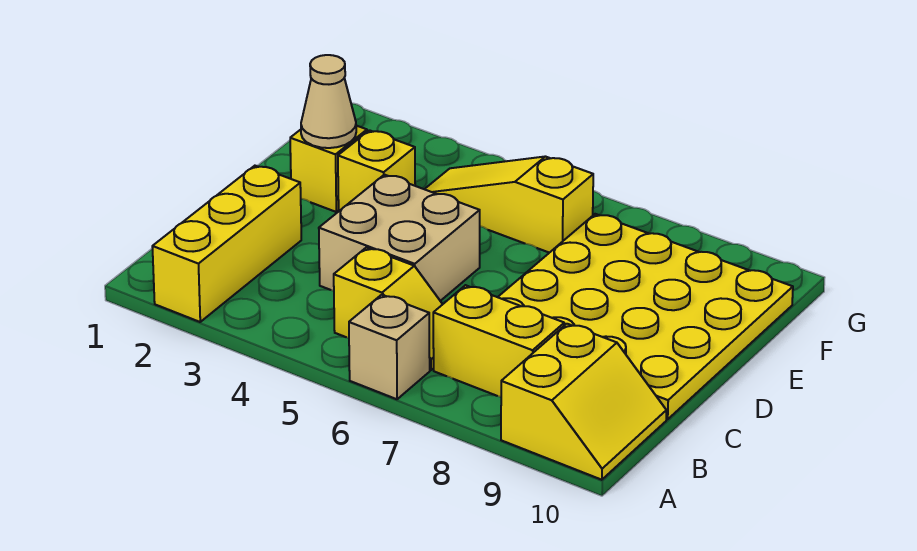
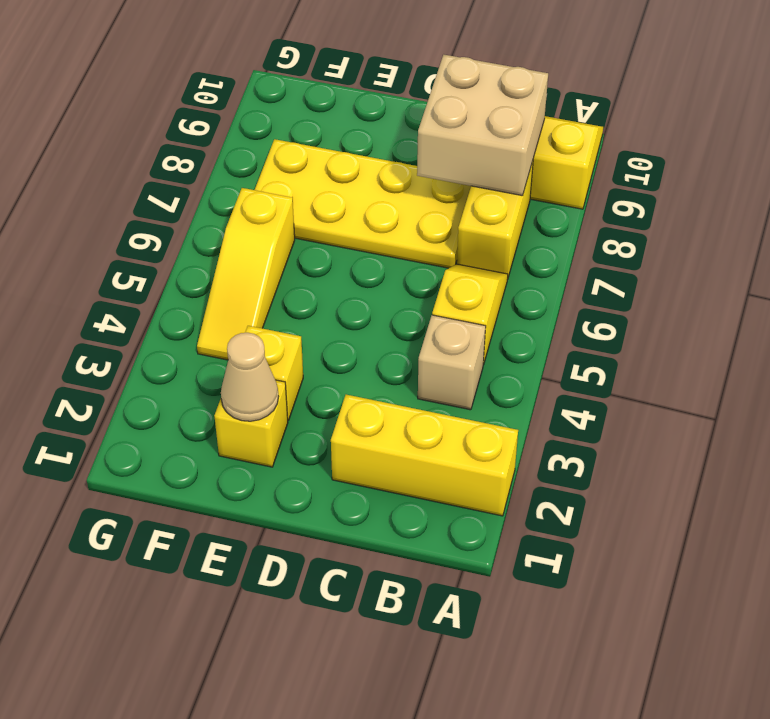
tan brick A6 level 1 -> tan brick B4 level 1
tan brick C4:D5 level 1 -> tan brick B8:C9 level 2
yellow plate C7:F10 level 1 -> yellow plate C7:F8 level 1

